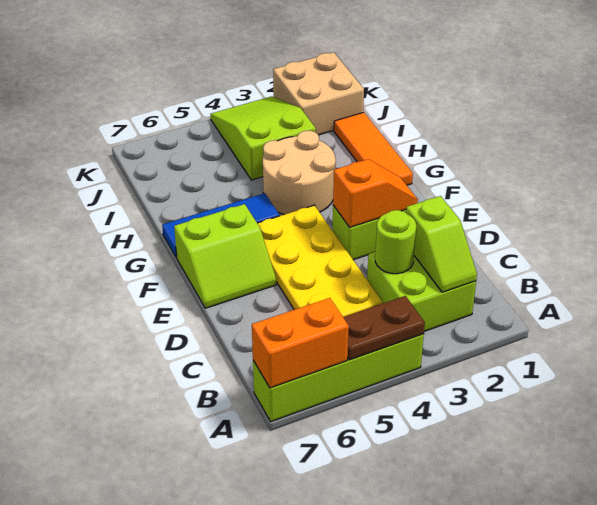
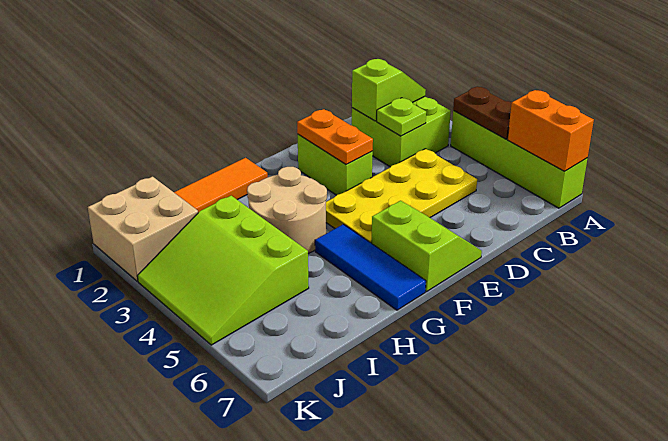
lime round brick C3 level 2 -> lime plate C3 level 2
orange slope E2:E3 level 2 top 3 -> orange plate E2:E3 level 2
lime slope I3:K4 level 1 top I -> lime slope I3:K5 level 1 top I

